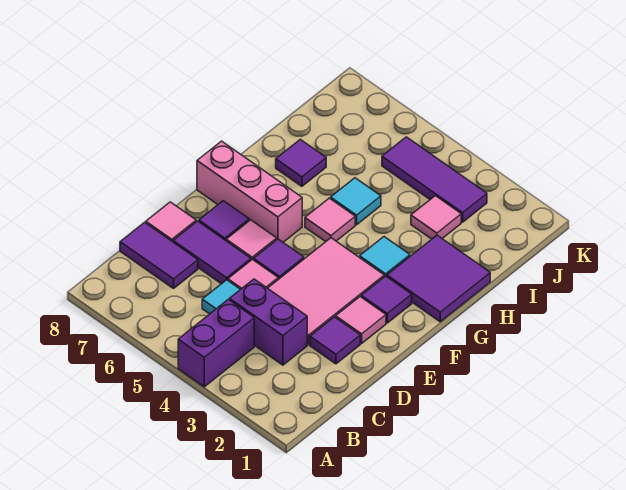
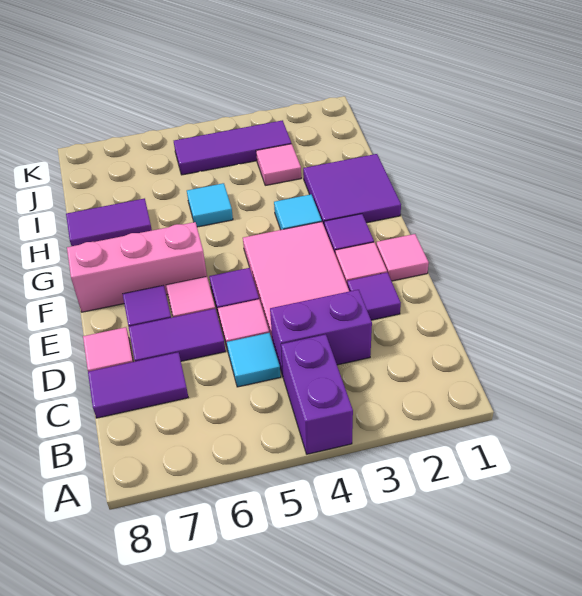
pink tile G5 level 1 -> pink tile E1 level 1
purple tile H7 level 1 -> purple tile H7:H8 level 1

